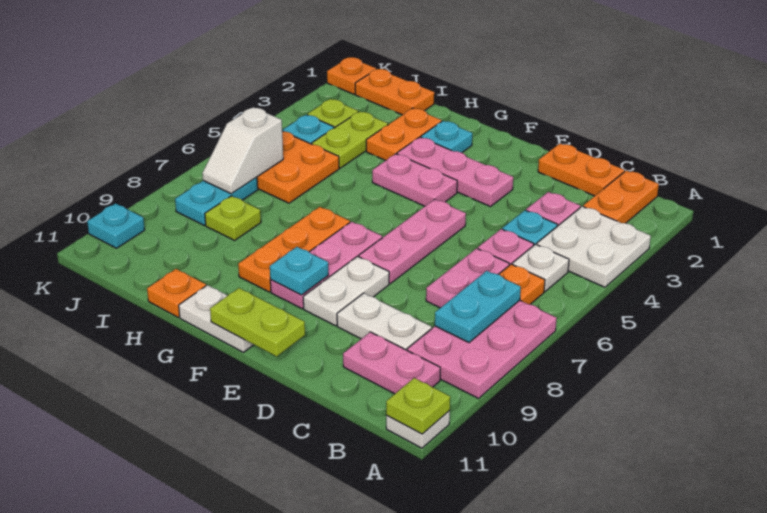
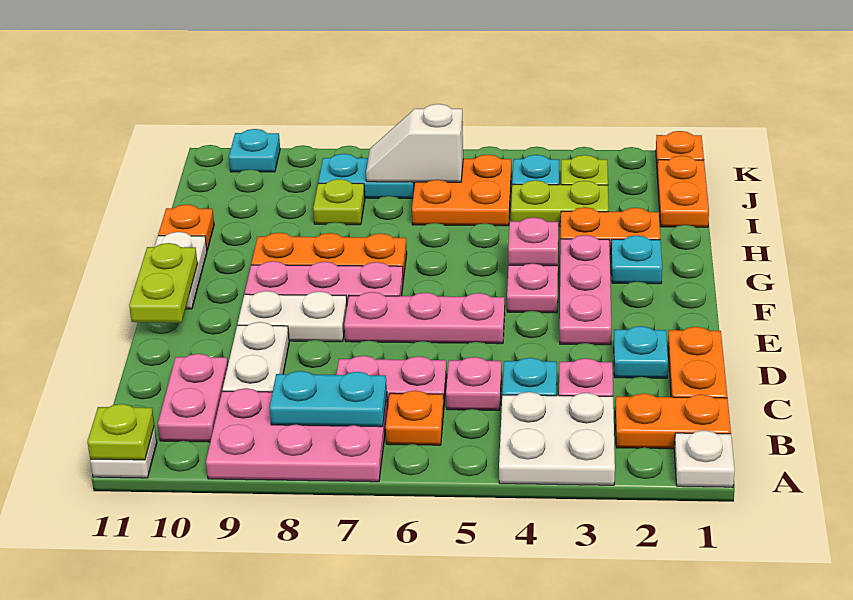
white plate B5 level 1 -> white plate A1 level 1
cyan plate F9 level 2 -> cyan plate D2 level 1
none -> pink plate G4 level 2

